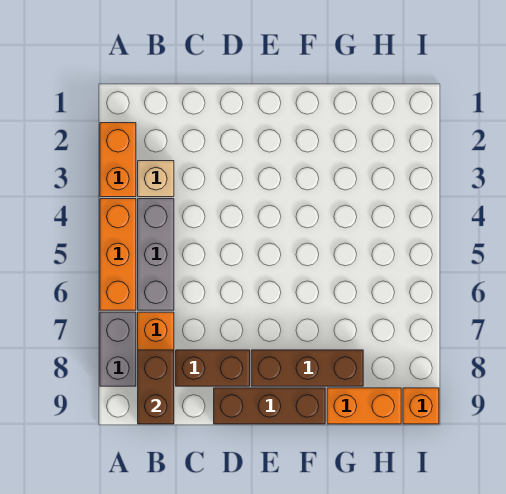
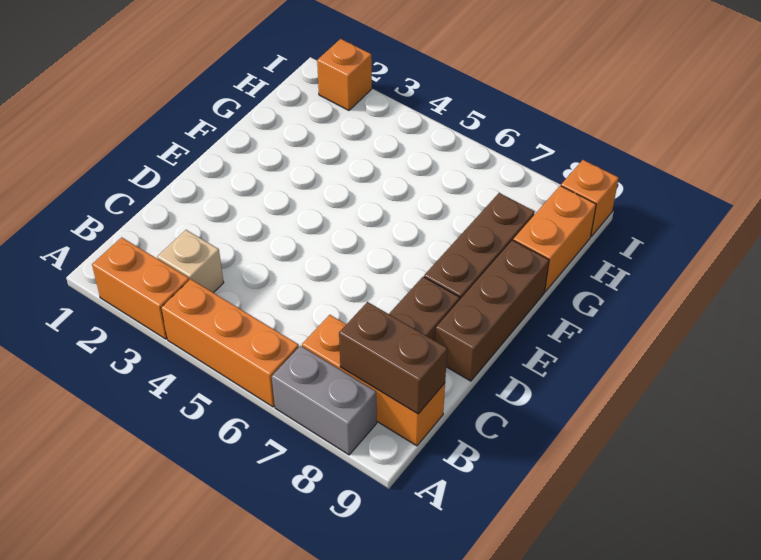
grey brick B4:B6 level 1 -> none
none -> orange brick I2 level 1

